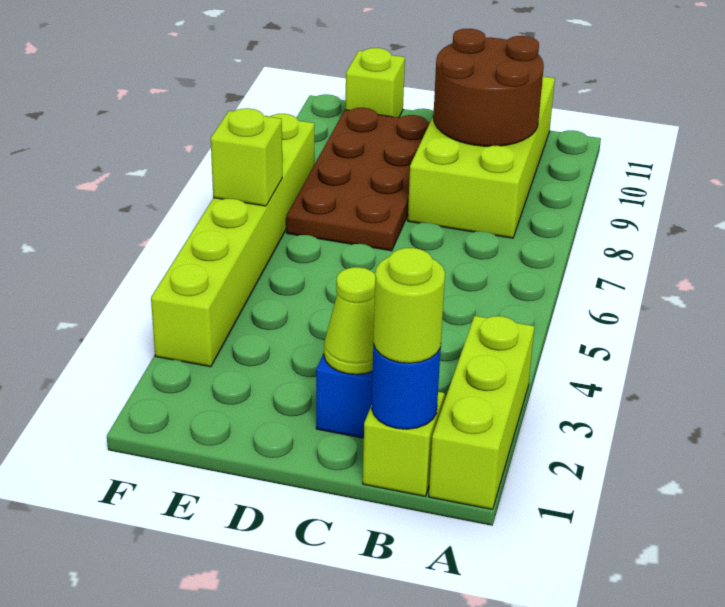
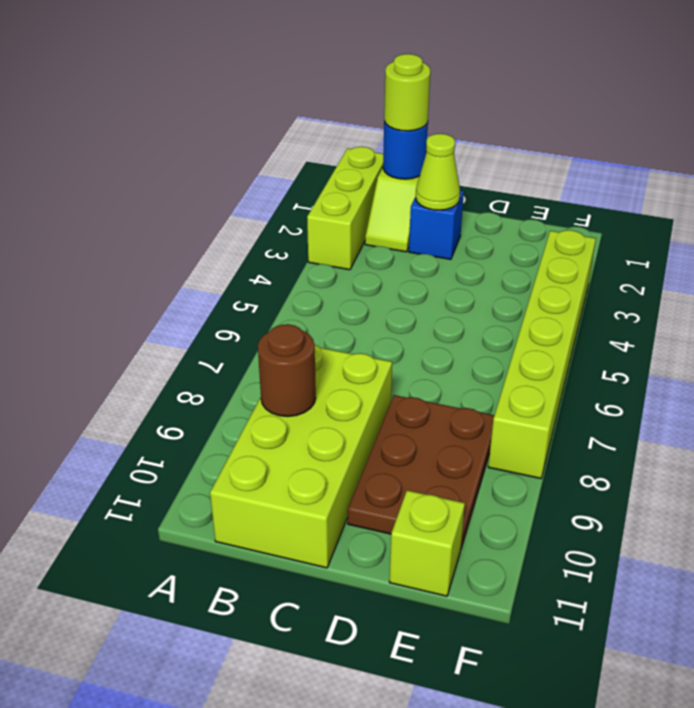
brown round brick B9:C10 level 2 -> brown round brick B9 level 2
brown plate D7:E10 level 1 -> brown plate D8:E10 level 1
lime brick F6 level 2 -> none

